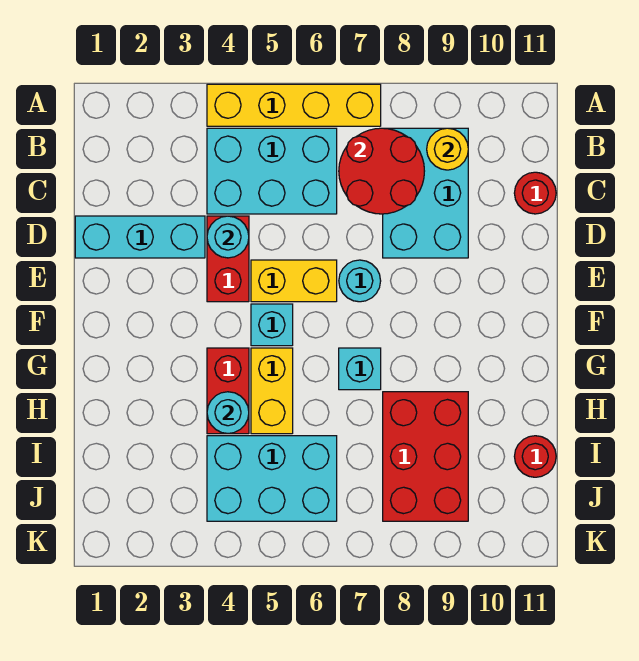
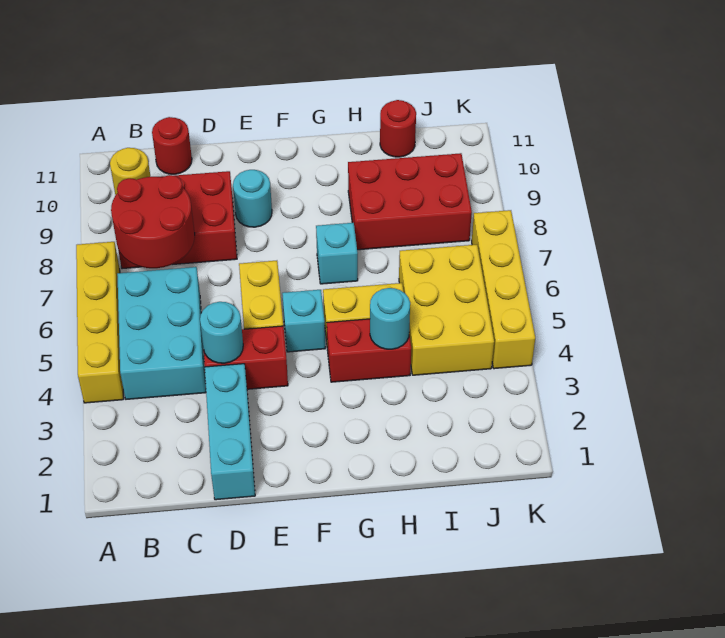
cyan brick B8:D9 level 1 -> red brick B8:D9 level 1
cyan round brick E7 level 1 -> cyan round brick E9 level 1
cyan brick I4:J6 level 1 -> yellow brick I4:J6 level 1
none -> yellow brick K4:K7 level 1

